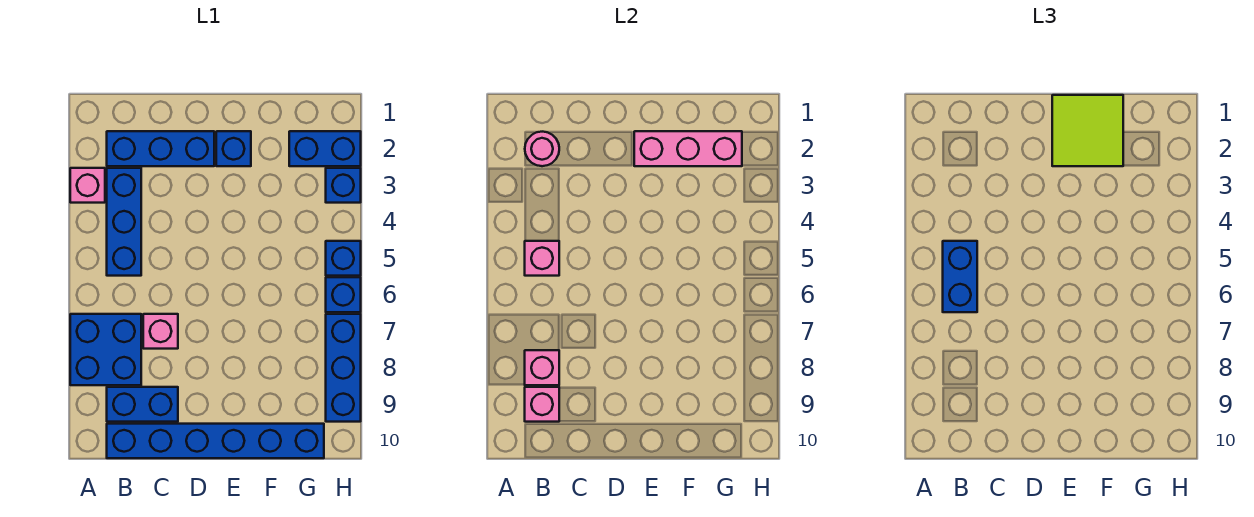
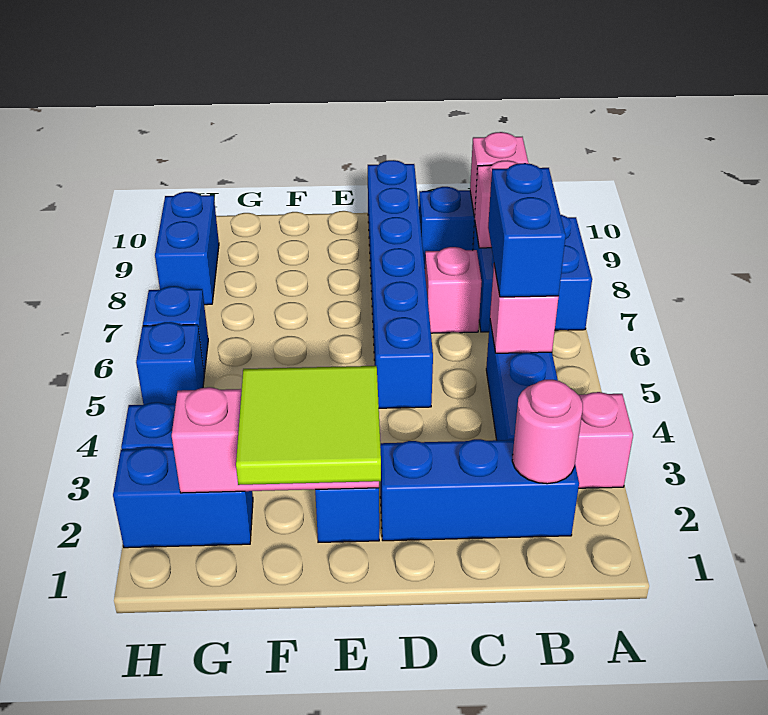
blue brick B10:G10 level 1 -> blue brick D5:D10 level 1
blue brick H7:H9 level 1 -> blue brick H8:H9 level 1

